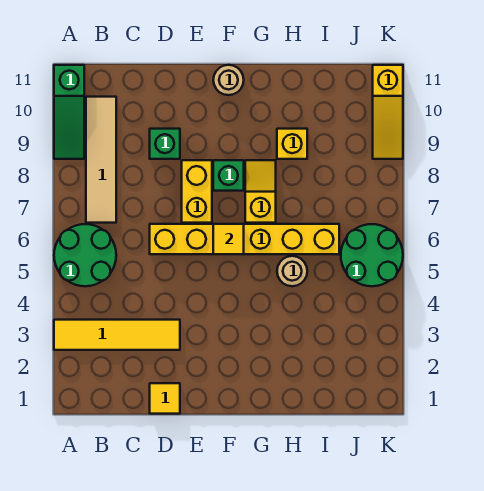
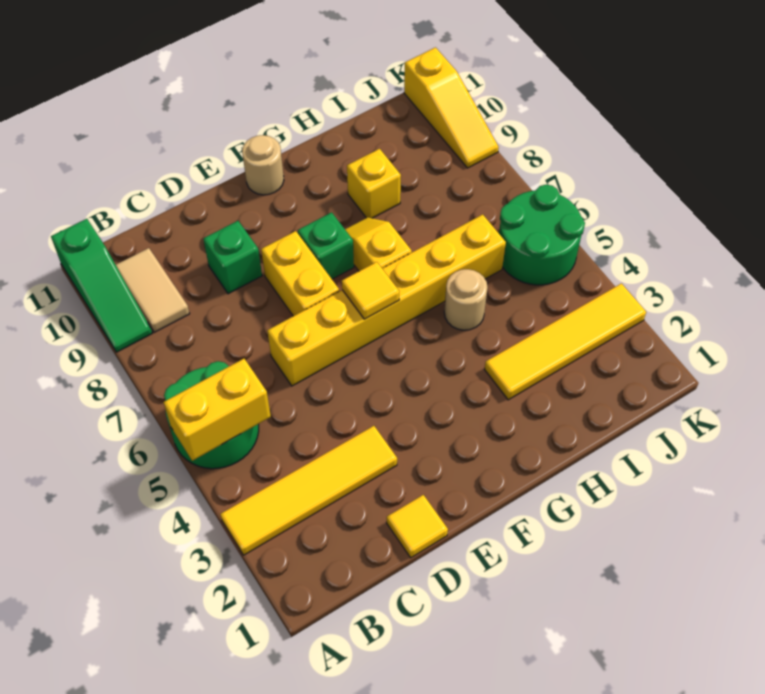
none -> yellow brick A5:B5 level 2
tan tile B7:B10 level 1 -> tan tile B9:B10 level 1
none -> yellow tile H3:K3 level 1

